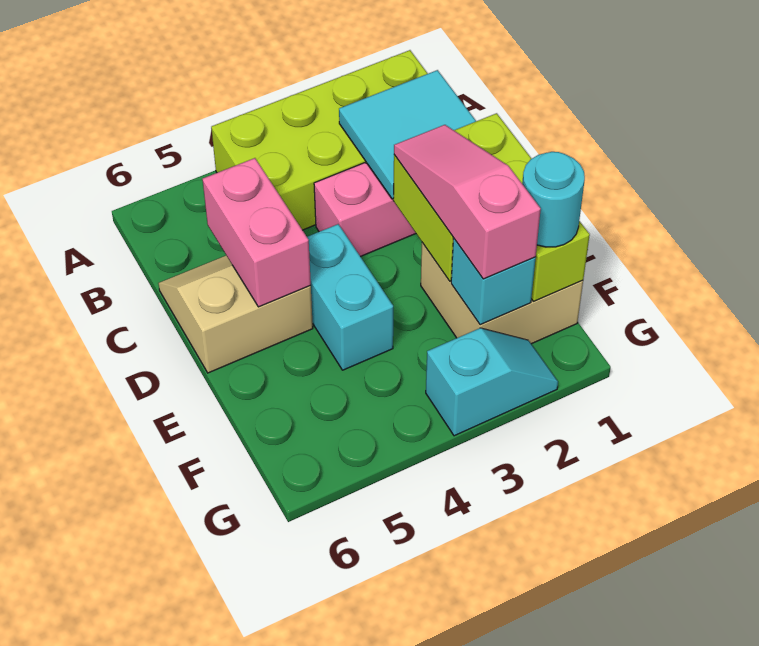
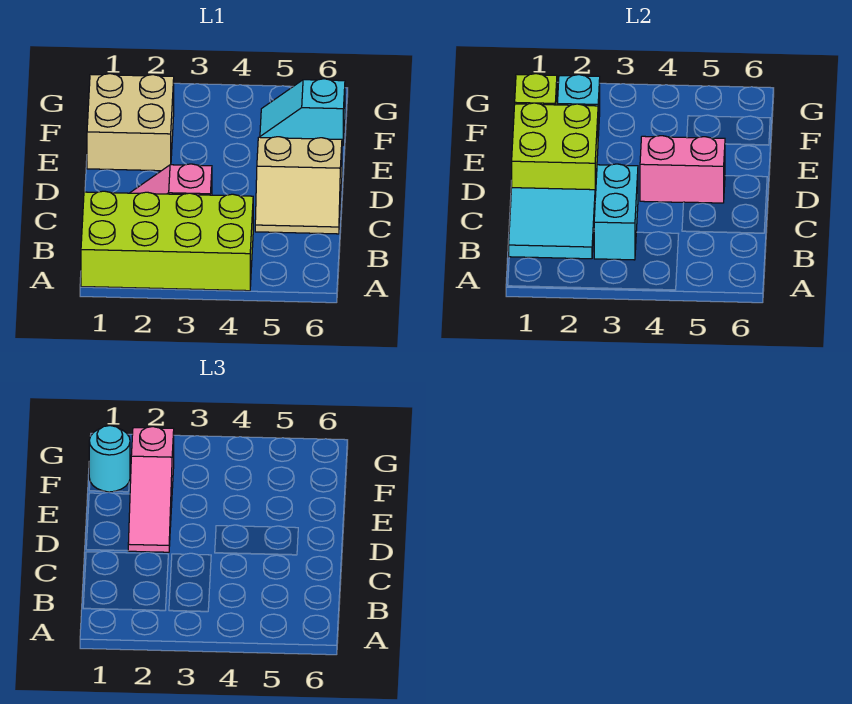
pink brick C5:D5 level 2 -> pink brick D4:D5 level 2
cyan brick D4:E4 level 1 -> cyan brick B3:C3 level 2
cyan slope G2:G3 level 1 top 3 -> cyan slope F5:F6 level 1 top 6

